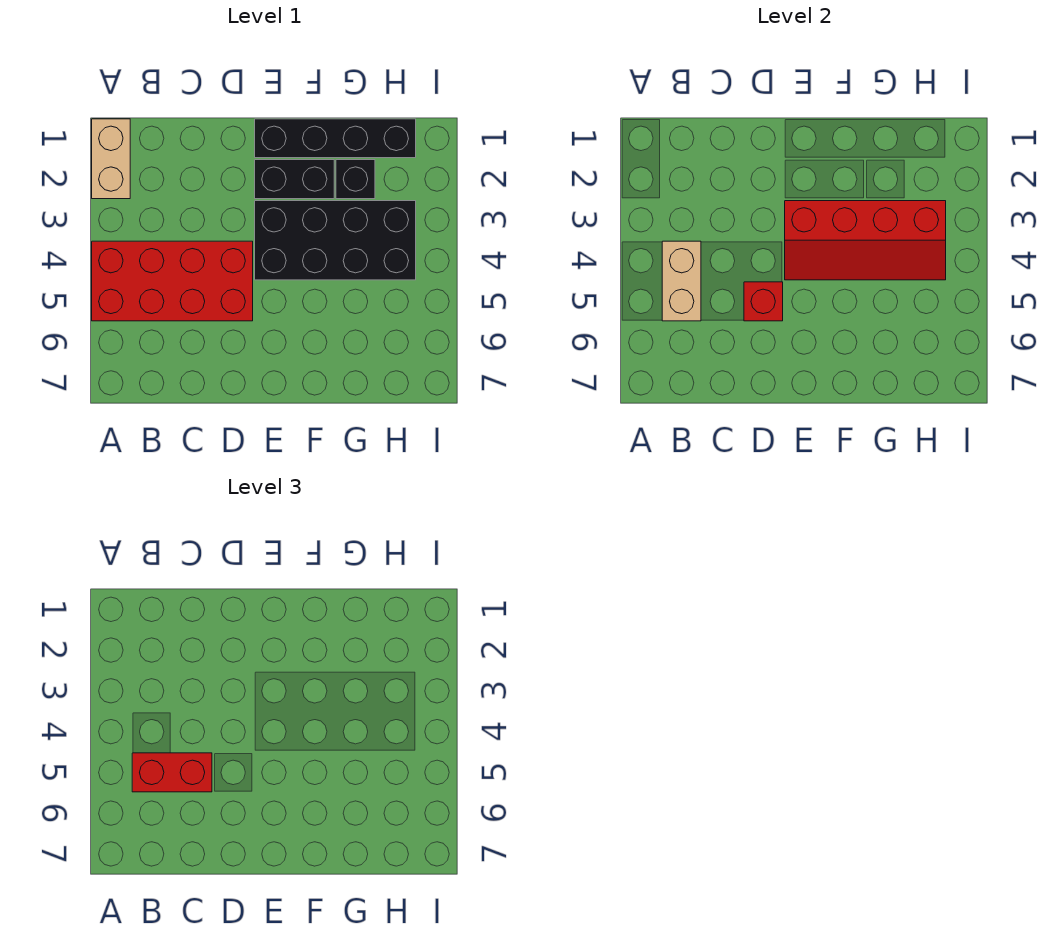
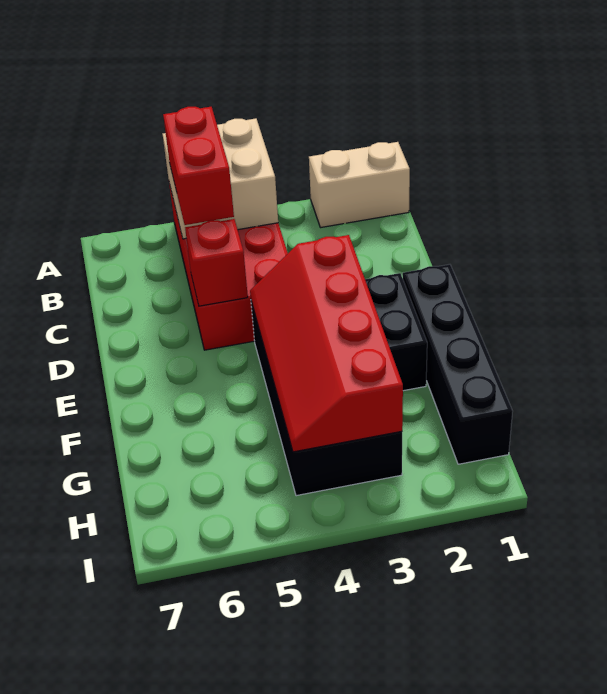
tan brick B4:B5 level 2 -> tan brick A4:B5 level 2
black brick G2 level 1 -> none

